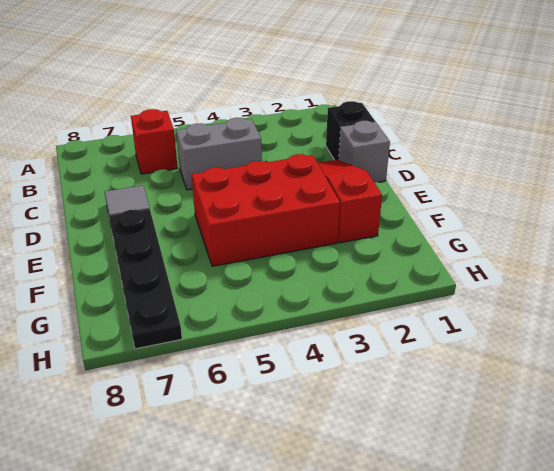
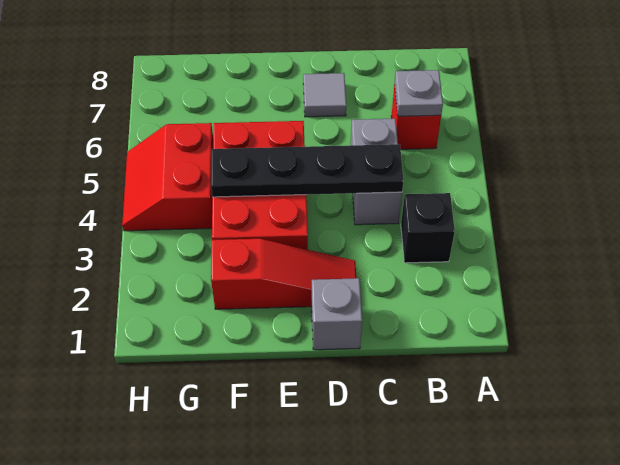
none -> grey plate B6 level 2
black brick C1 level 1 -> black brick B3 level 1
black plate E7:H7 level 1 -> black plate C4:F4 level 2
none -> red slope G4:H5 level 1 top G

